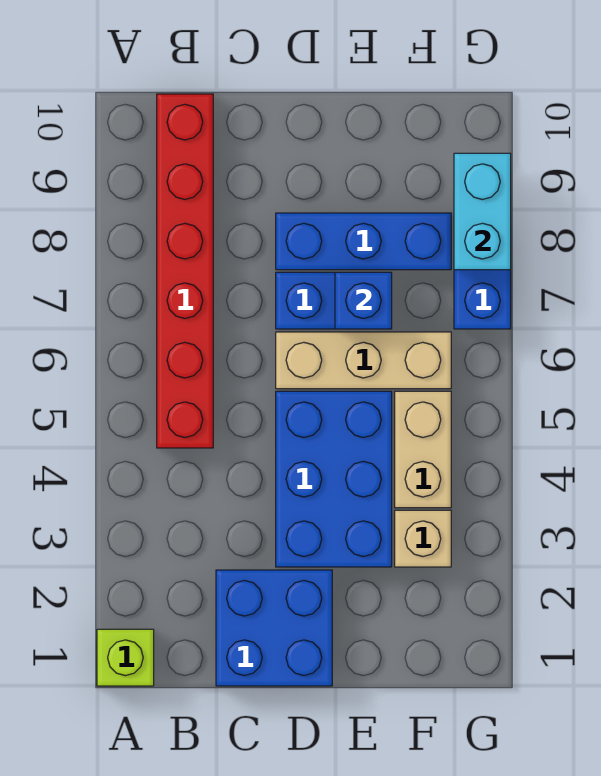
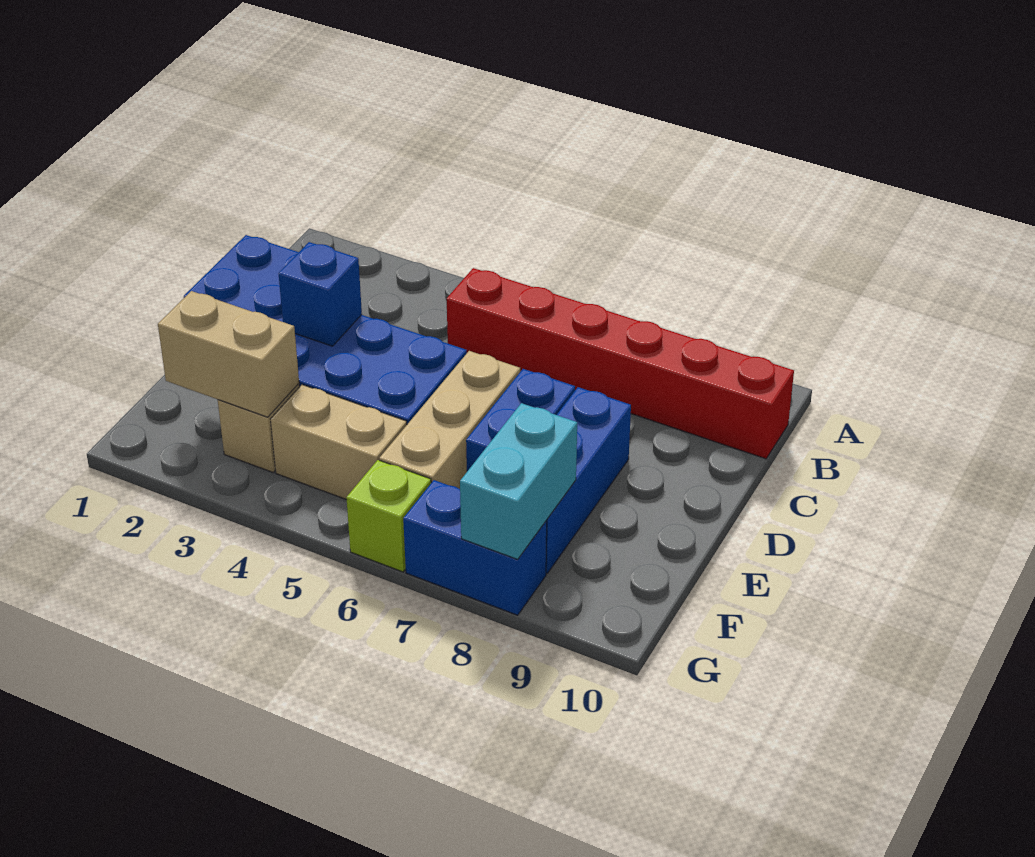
lime brick A1 level 1 -> lime brick G6 level 1
blue brick E7 level 2 -> blue brick D3 level 2
none -> tan brick F2:F3 level 2
cyan brick G8:G9 level 2 -> cyan brick F8:G8 level 2

